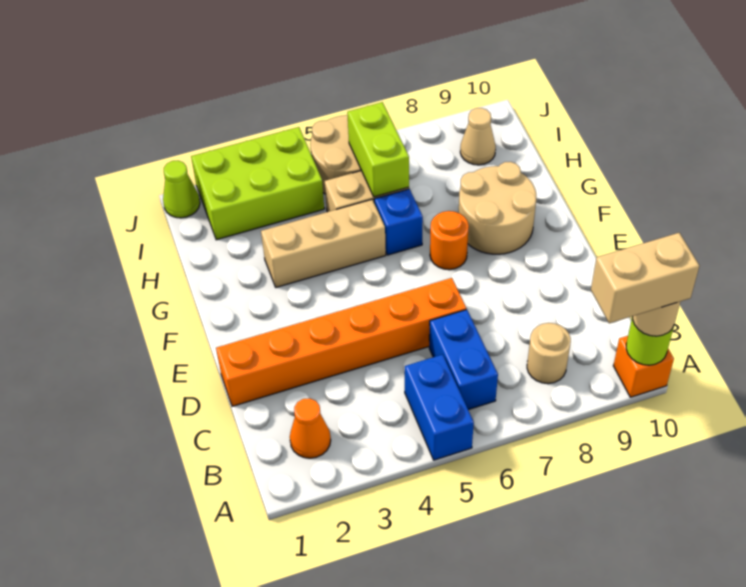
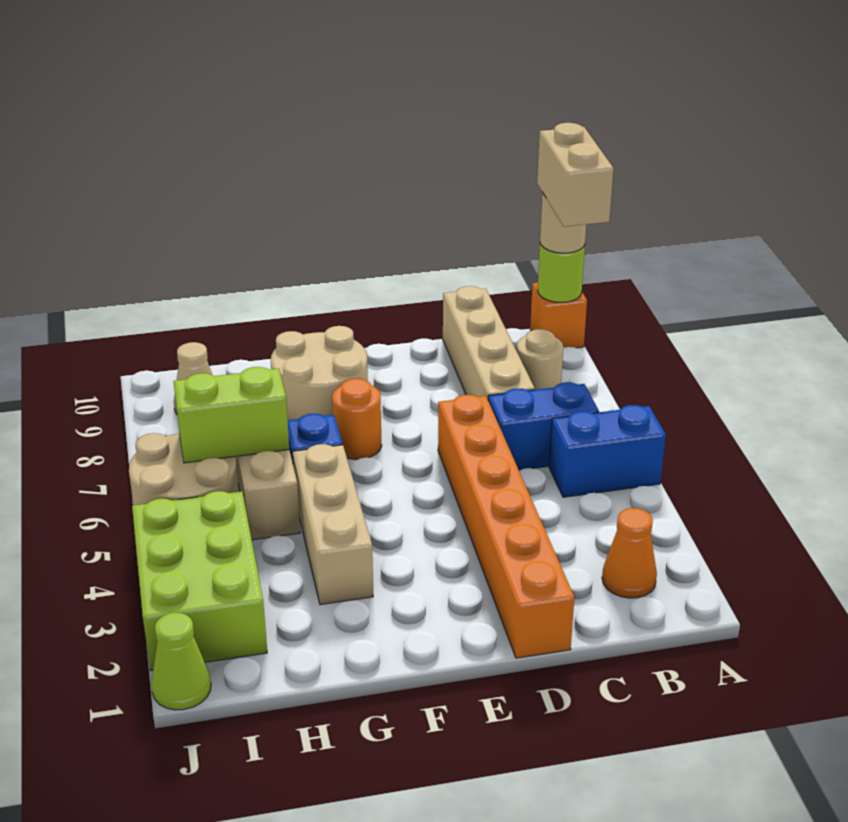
none -> tan brick C7:C10 level 1

